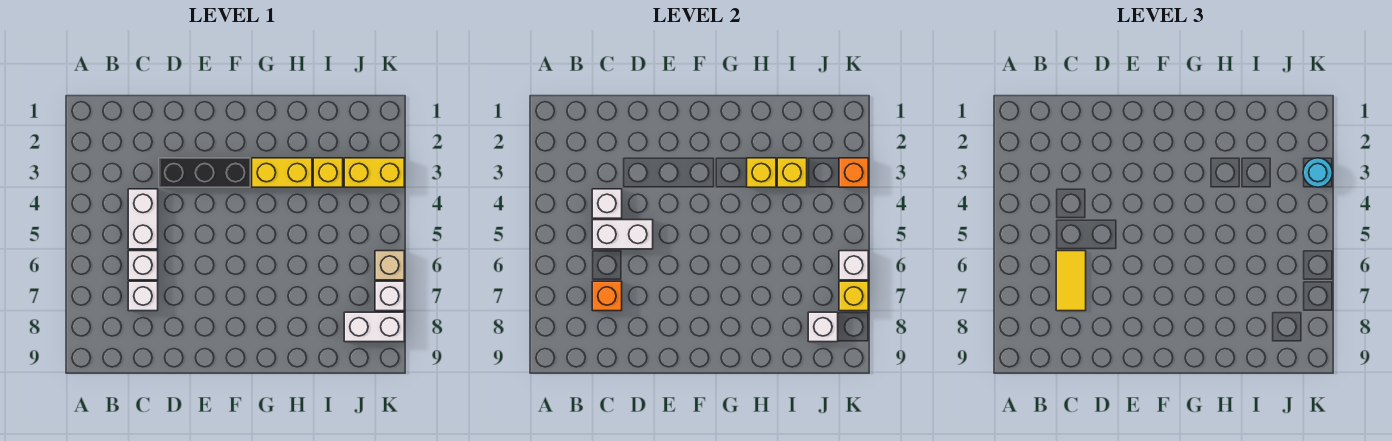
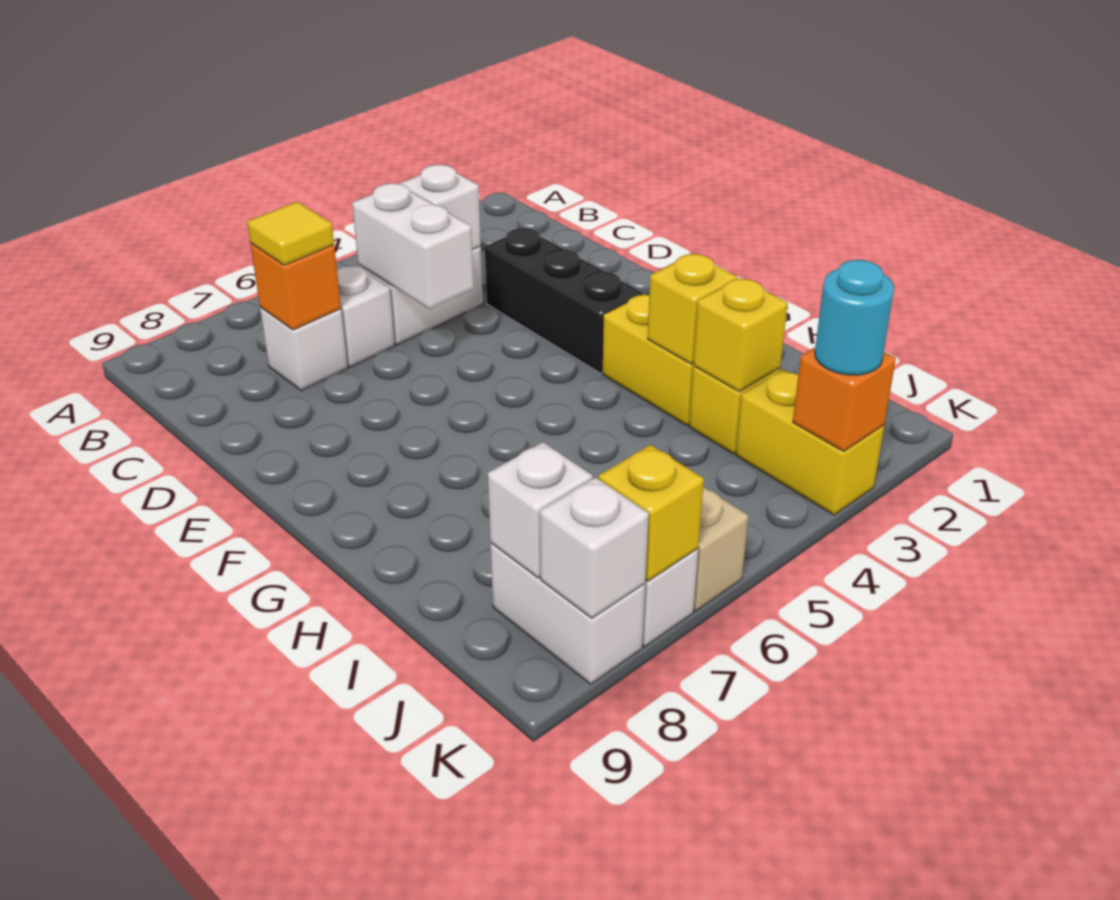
yellow tile C6:C7 level 3 -> yellow tile C7 level 3
white brick K6 level 2 -> white brick K8 level 2

